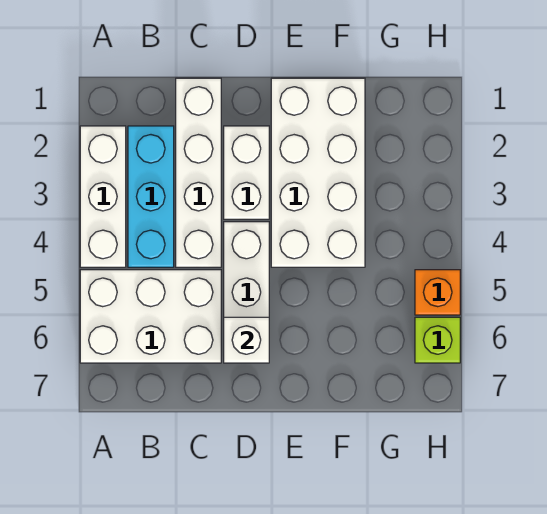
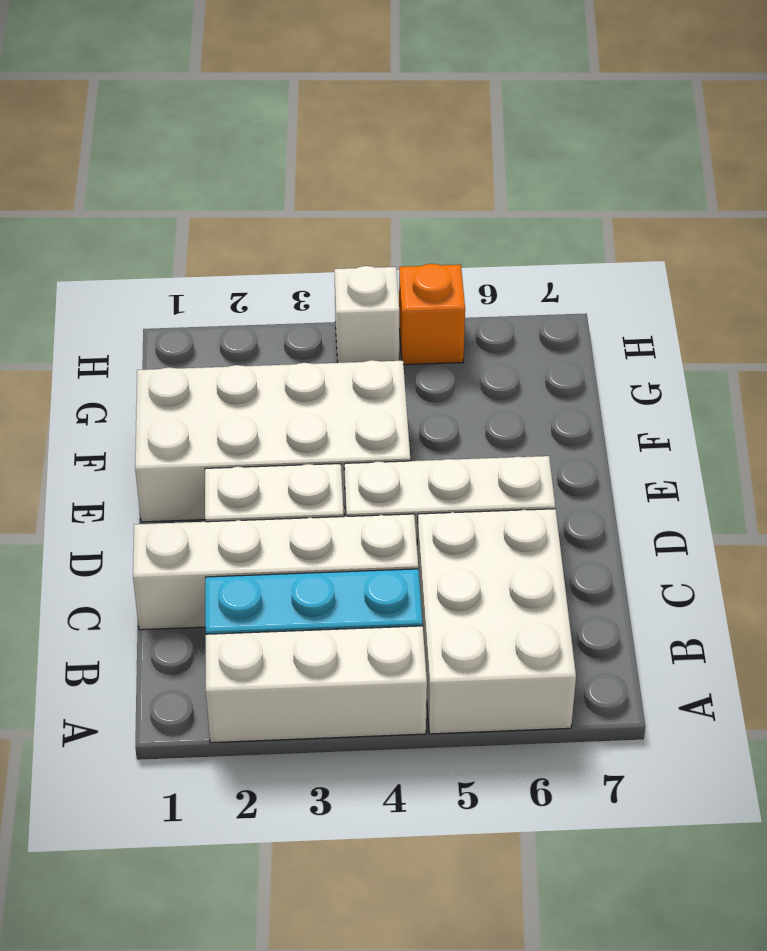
white brick D6 level 2 -> white brick H4 level 1
lime brick H6 level 1 -> none

